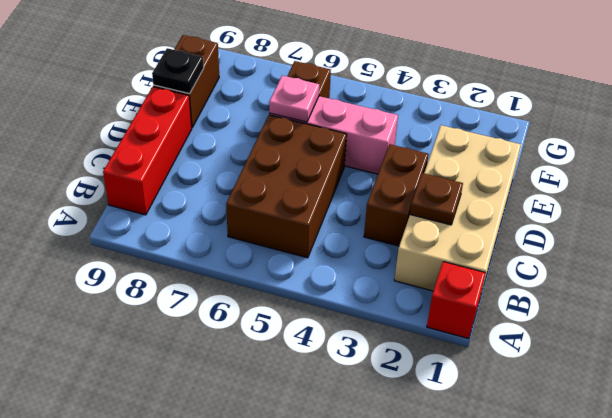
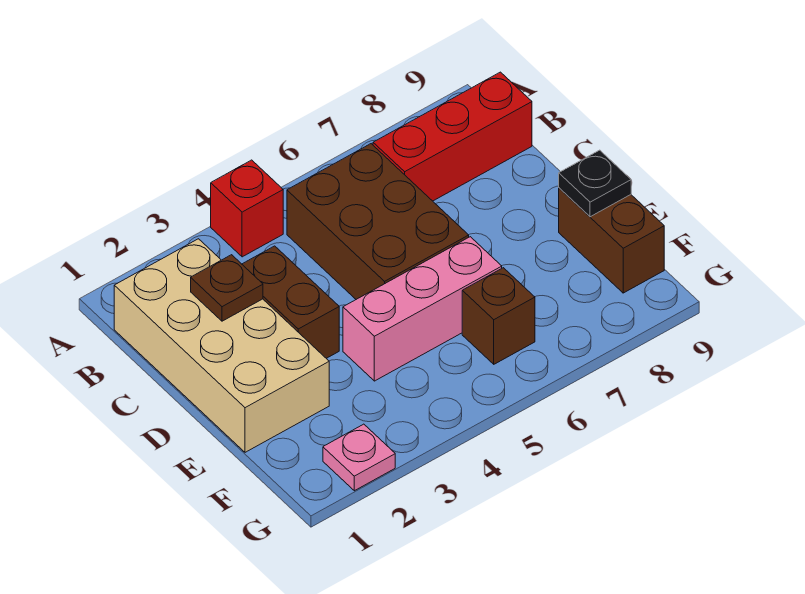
red brick A1 level 1 -> red brick A4 level 1
red brick B9:D9 level 1 -> red brick B7:B9 level 1
pink plate E6 level 2 -> pink plate G2 level 1

